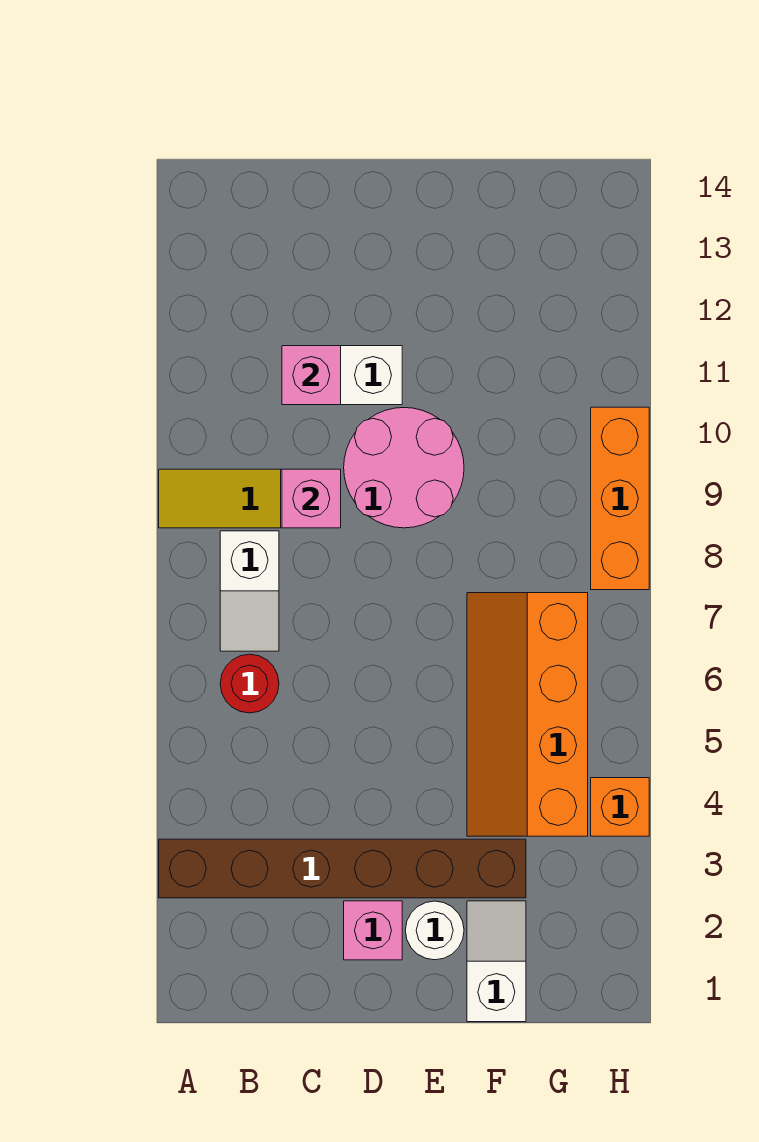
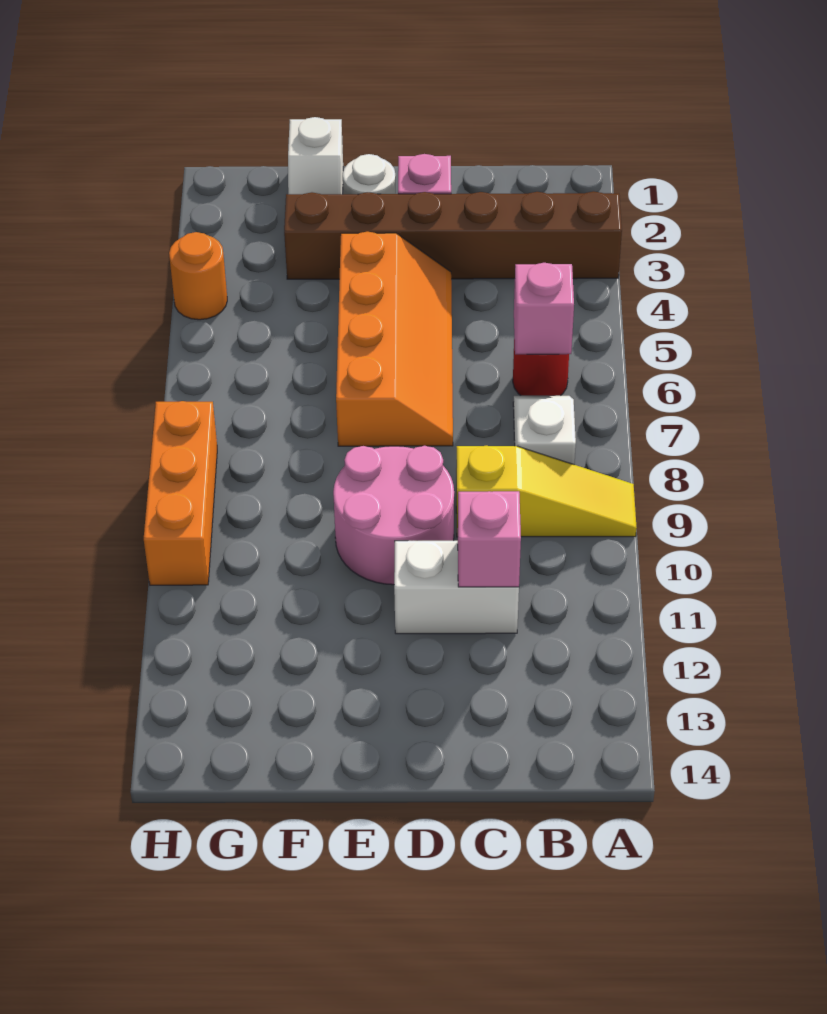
pink brick C9 level 2 -> pink brick B6 level 2
orange slope F4:G7 level 1 top G -> orange slope D4:E7 level 1 top E
orange brick H4 level 1 -> orange round brick H4 level 1

